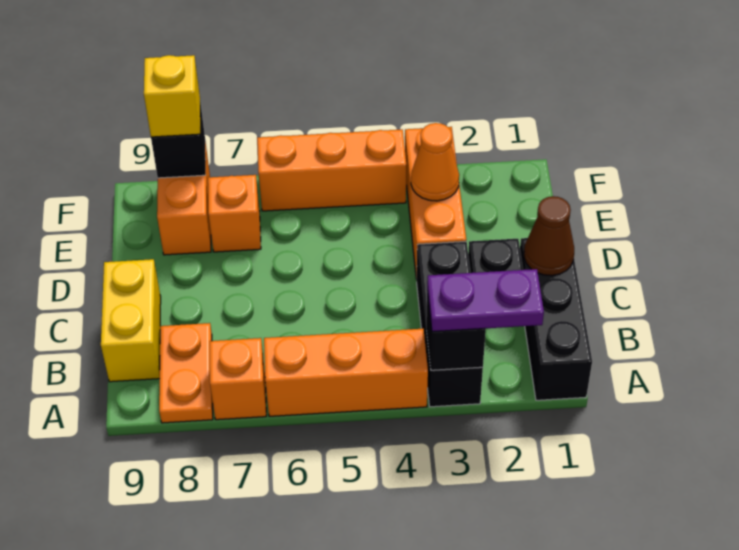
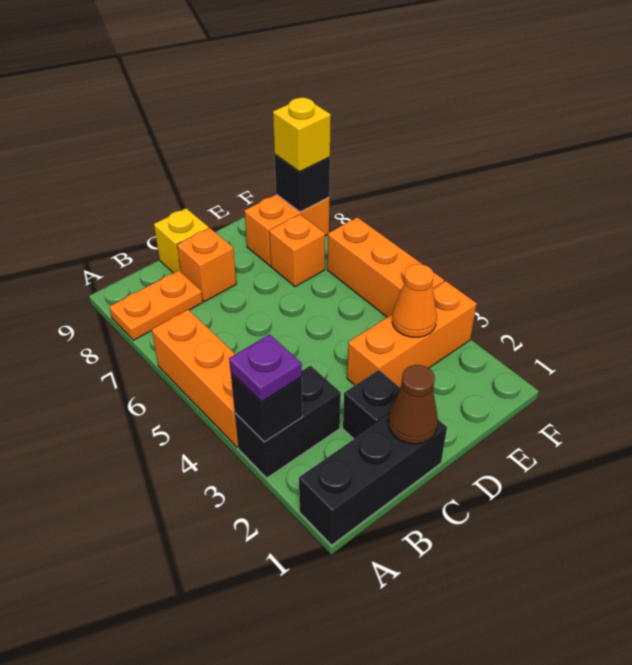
purple plate A2:A3 level 3 -> purple plate A3 level 3
black brick A3:C3 level 1 -> black brick A3:B3 level 1
orange brick A7 level 1 -> orange brick C8 level 1
yellow brick B9:C9 level 1 -> yellow brick C9 level 1

